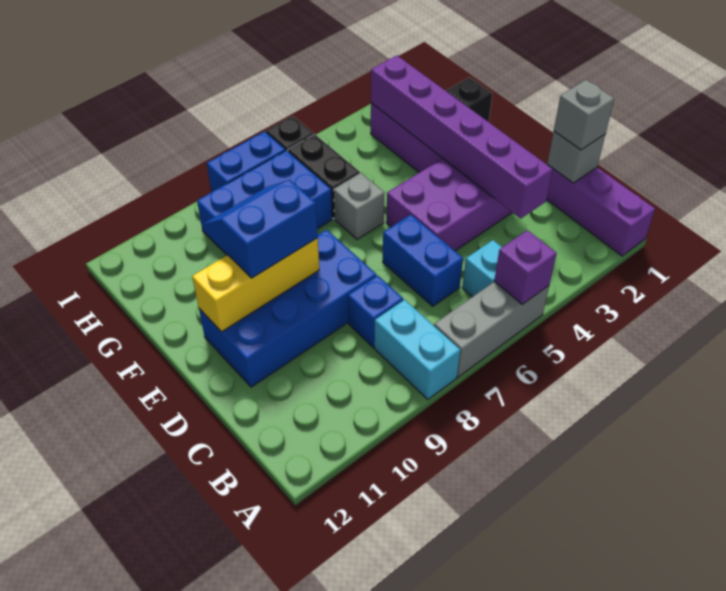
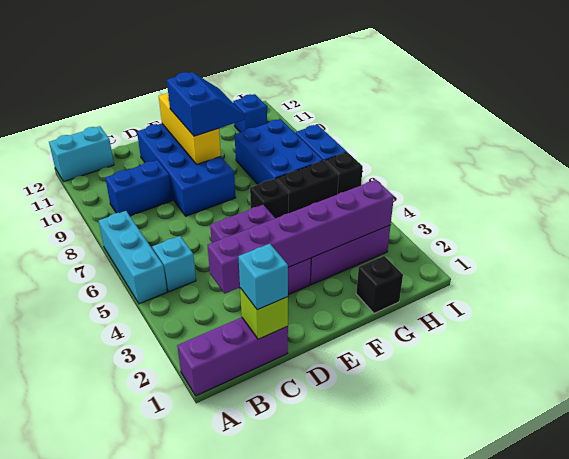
grey brick A5:A7 level 1 -> cyan brick A5:A7 level 1
purple brick A5 level 2 -> none
cyan brick A8:B8 level 1 -> cyan brick A12:B12 level 1
grey brick C1 level 2 -> lime brick C1 level 2
grey brick C1 level 3 -> cyan brick C1 level 3
blue brick C6:D6 level 1 -> blue brick B9:C9 level 1
blue brick C8 level 1 -> blue brick H11 level 1
grey brick F6 level 1 -> black brick F6 level 1

